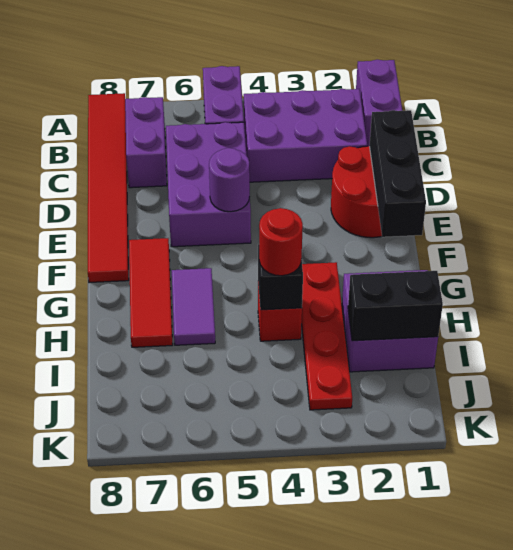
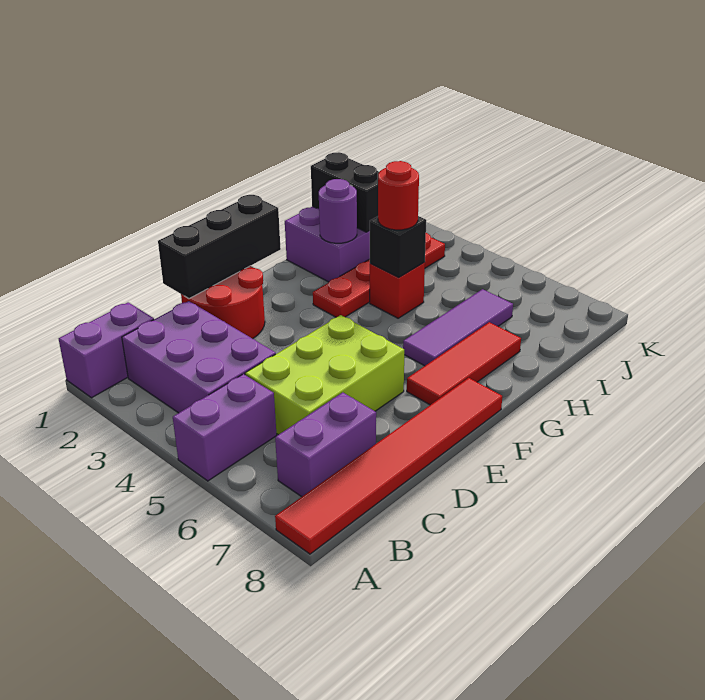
purple brick C5:E6 level 1 -> lime brick C5:E6 level 1
purple round brick E5 level 2 -> purple round brick H2 level 2
purple tile G6:H6 level 1 -> purple tile G6:I6 level 1

